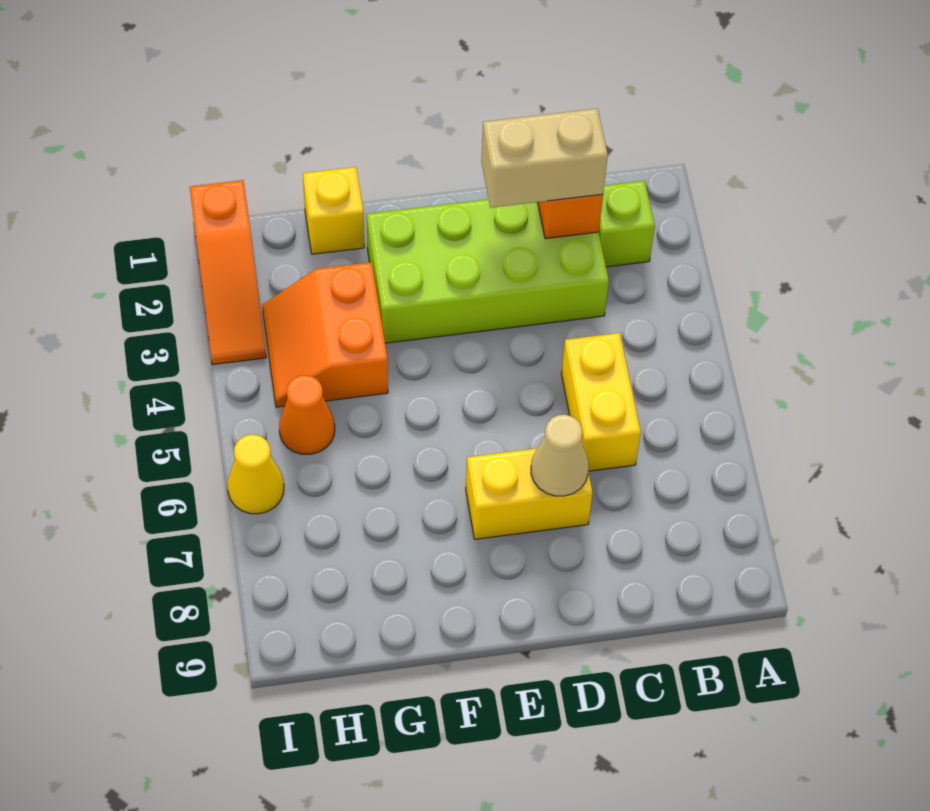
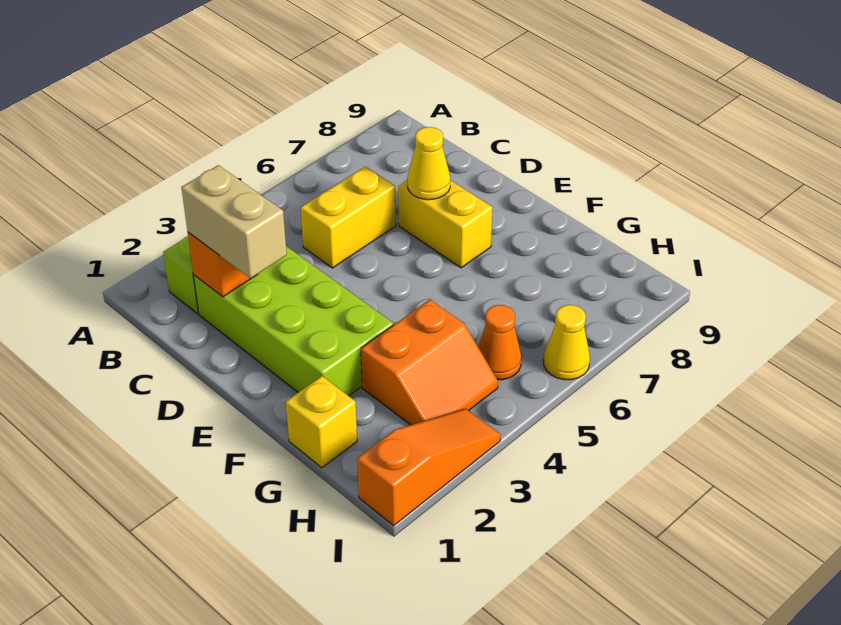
tan cone D7 level 2 -> yellow cone D7 level 2

